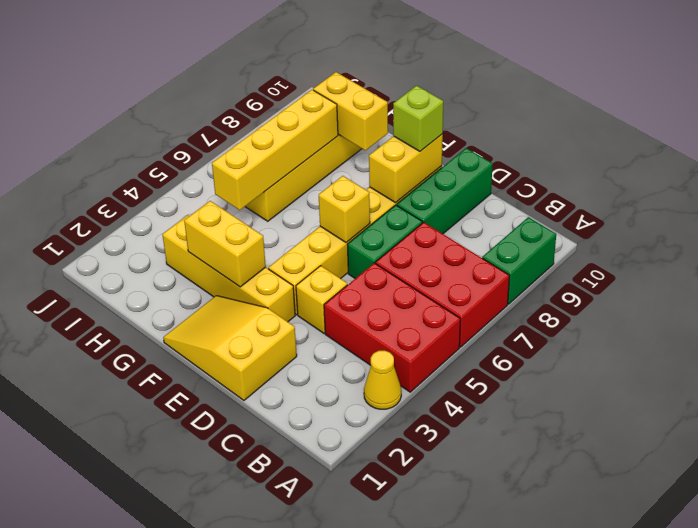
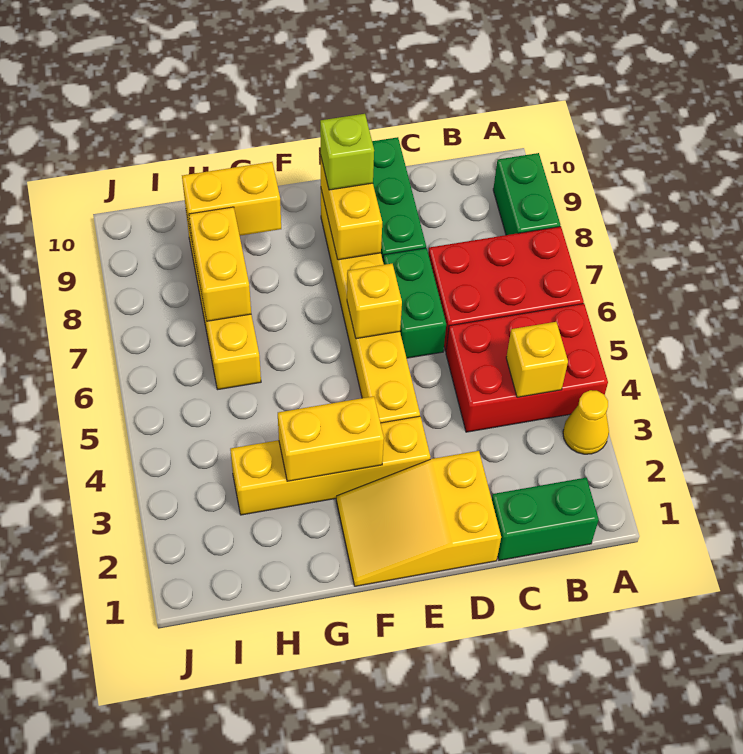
none -> green brick B1:C1 level 1
yellow brick D4 level 1 -> yellow brick B4 level 2
yellow brick H5:H8 level 2 -> yellow brick H7:H8 level 2

